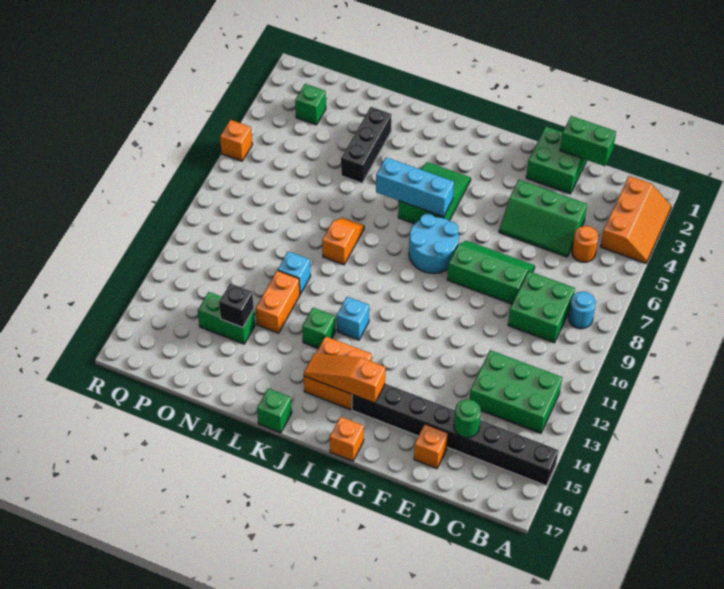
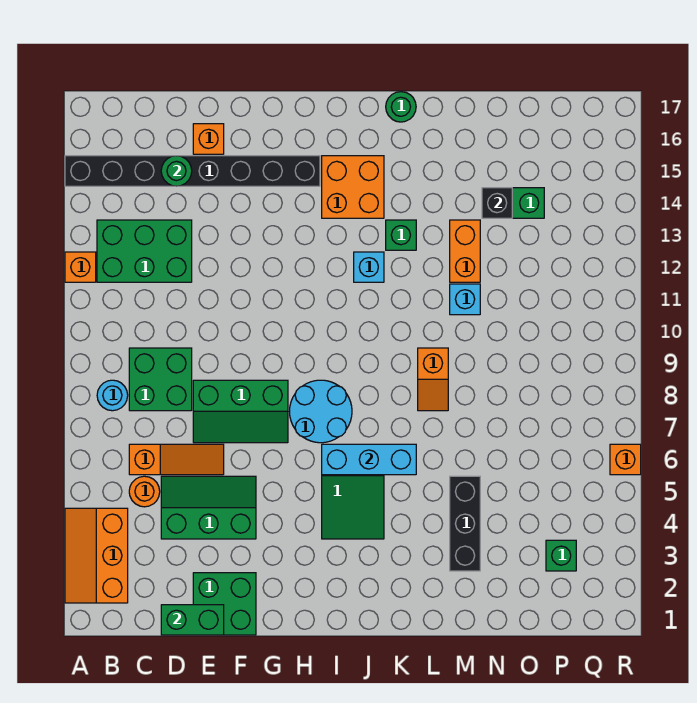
orange slope H15:J15 level 2 top H -> orange slope C6:E6 level 1 top C
orange brick H17 level 1 -> orange brick A12 level 1
green brick K17 level 1 -> green round brick K17 level 1

